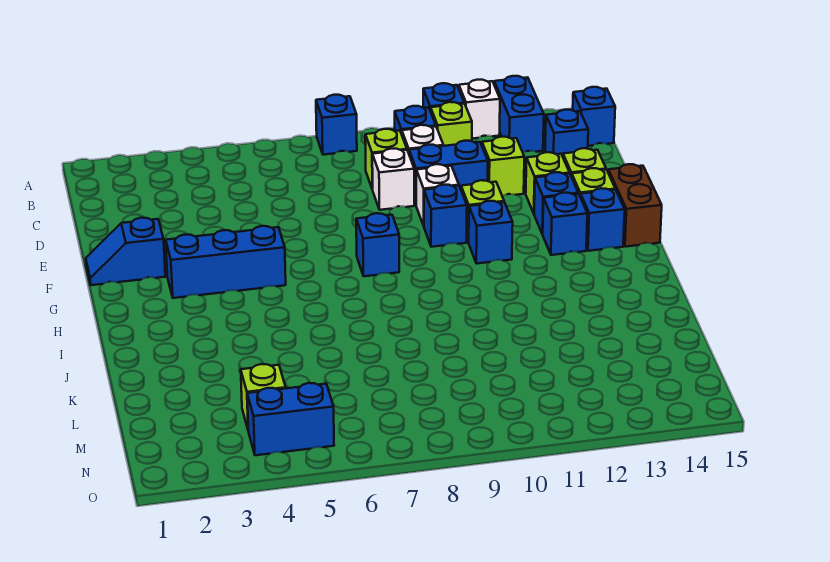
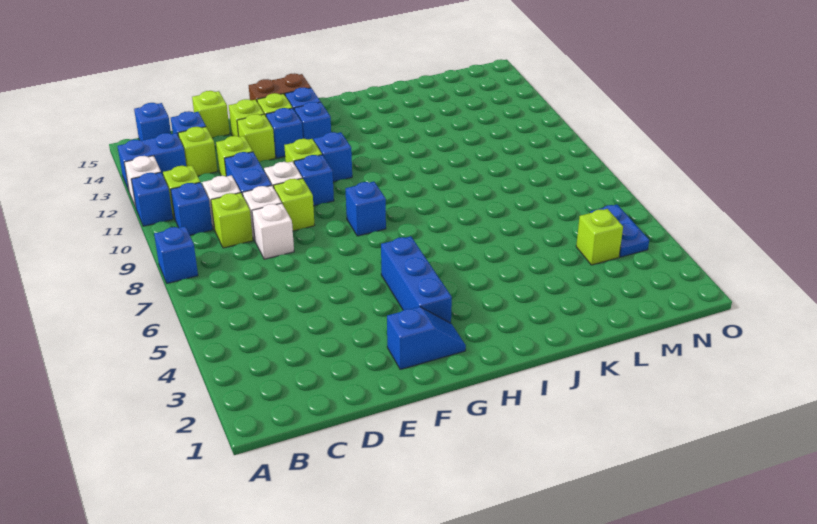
none -> lime brick C13 level 1
none -> white brick D8 level 1
none -> lime brick D15 level 1
none -> lime brick E9 level 1
blue slope F1:F2 level 1 top 2 -> blue slope F2:G2 level 1 top F
blue brick N4:N5 level 1 -> blue plate N4:N5 level 1

